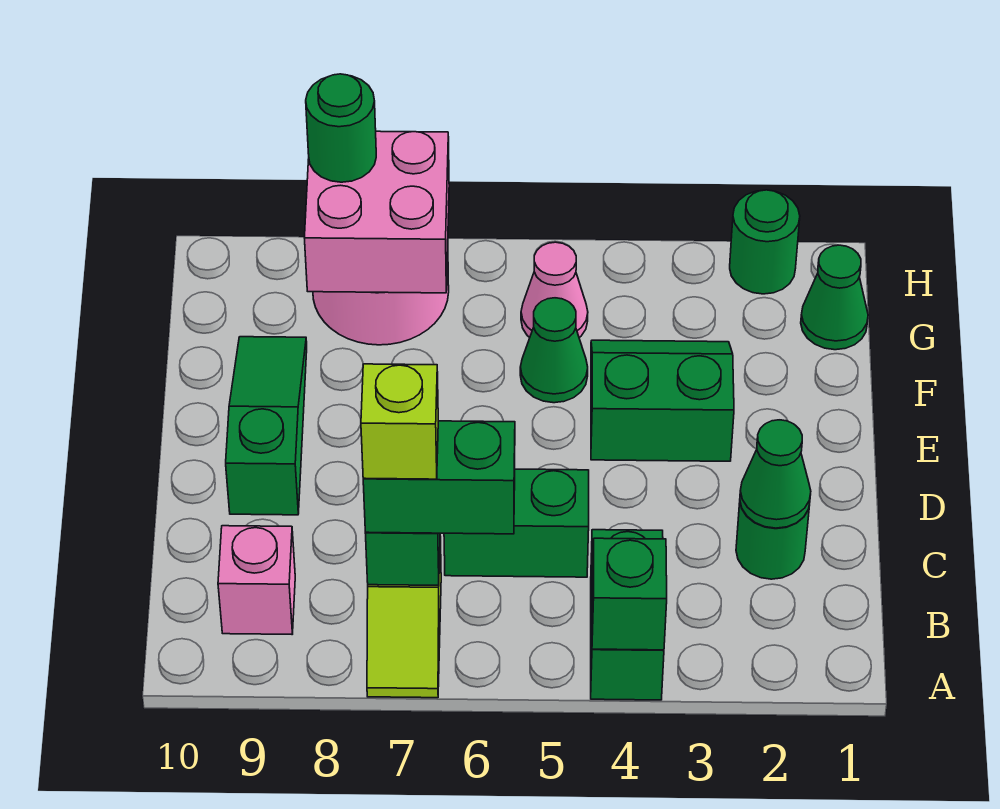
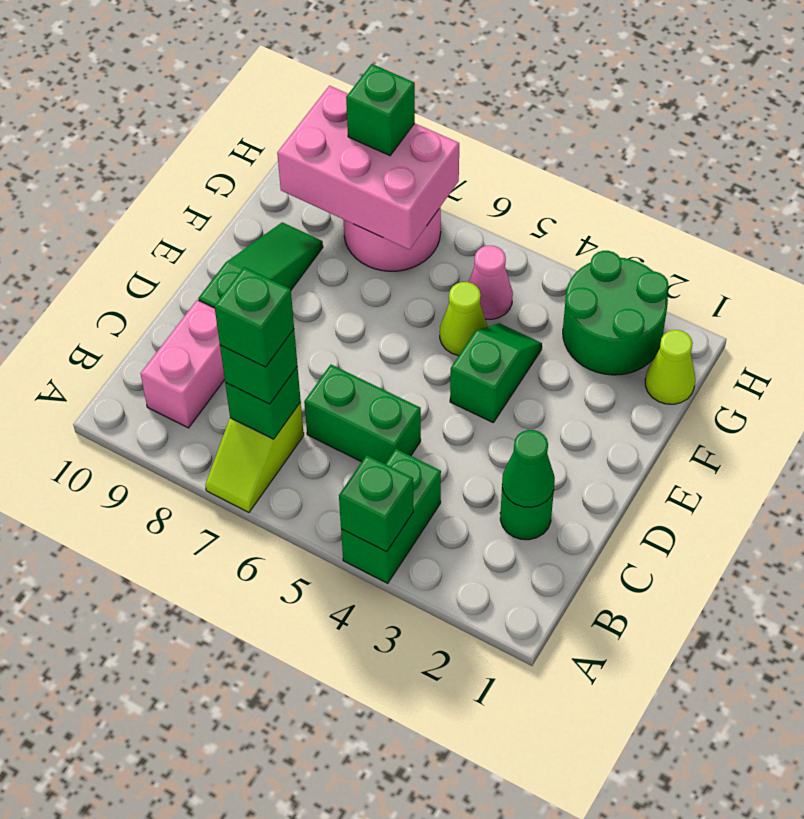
green brick B6:B7 level 3 -> green brick B7 level 3
lime brick B7 level 4 -> green brick B7 level 4
pink brick B9 level 1 -> pink brick B9:C9 level 1
green slope E3:F4 level 1 top E -> green slope E4:F4 level 1 top E
green cone F5 level 1 -> lime cone F5 level 1
green cone G1 level 1 -> lime cone G1 level 1
pink brick G7:H8 level 2 -> pink brick G7:H9 level 2
green round brick H2 level 1 -> green round brick G2:H3 level 1
green round brick H8 level 3 -> green brick H8 level 3

